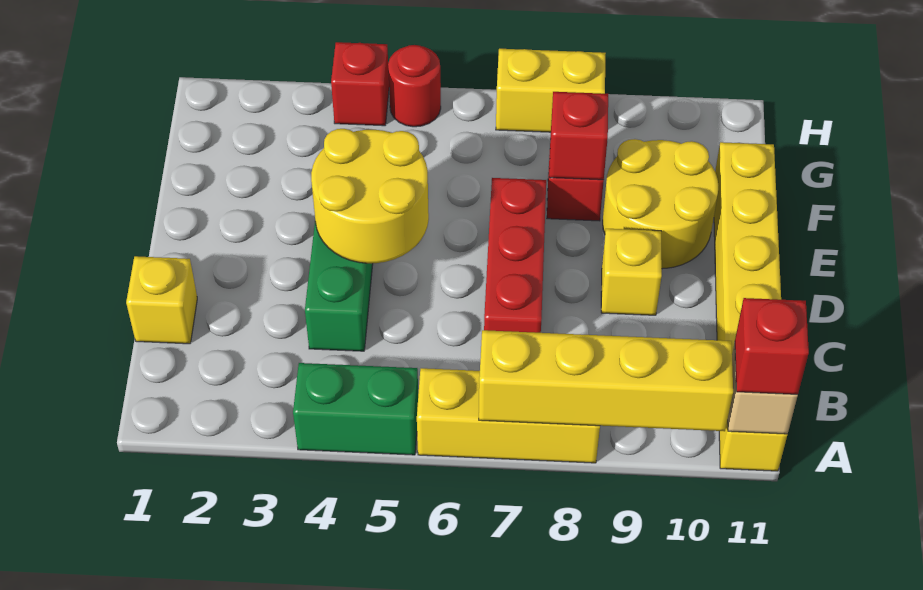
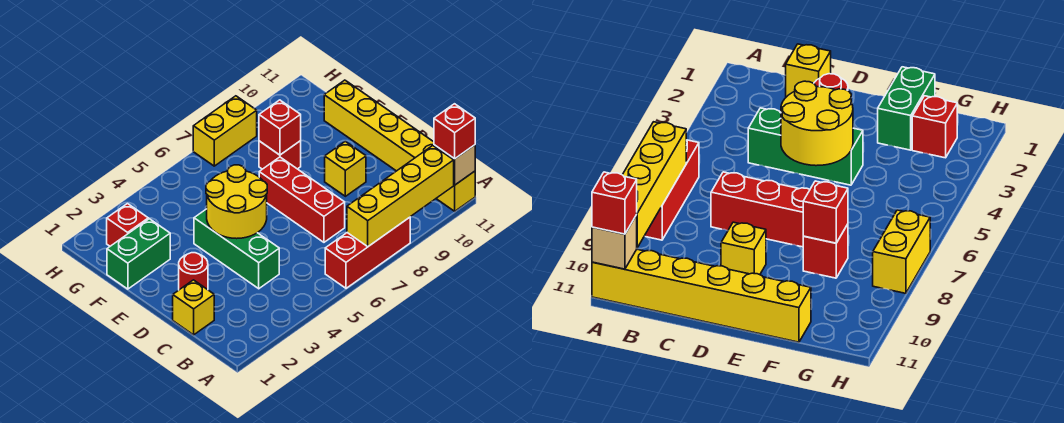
green brick A4:A5 level 1 -> green brick F1:F2 level 1
yellow brick A6:A8 level 1 -> red brick A6:A8 level 1
yellow round brick E9:F10 level 1 -> none
red brick H4 level 1 -> red brick G2 level 1
red round brick H5 level 1 -> red round brick D2 level 1

